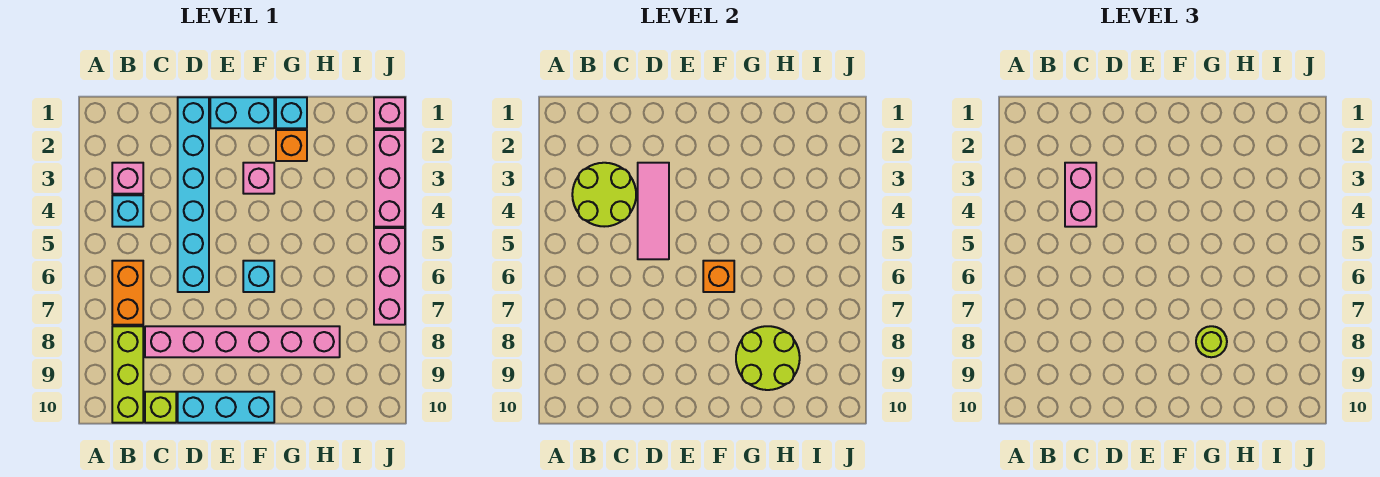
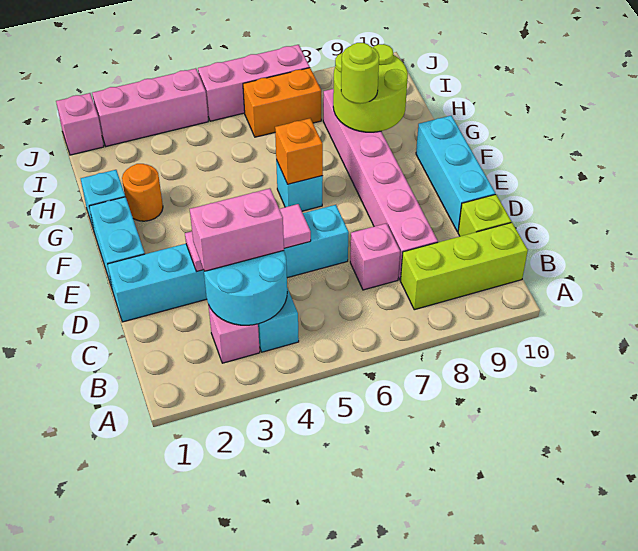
lime round brick B3:C4 level 2 -> cyan round brick B3:C4 level 2
orange brick B6:B7 level 1 -> orange brick I6:I7 level 1
pink brick F3 level 1 -> pink brick C7 level 1
orange brick G2 level 1 -> orange round brick G2 level 1

